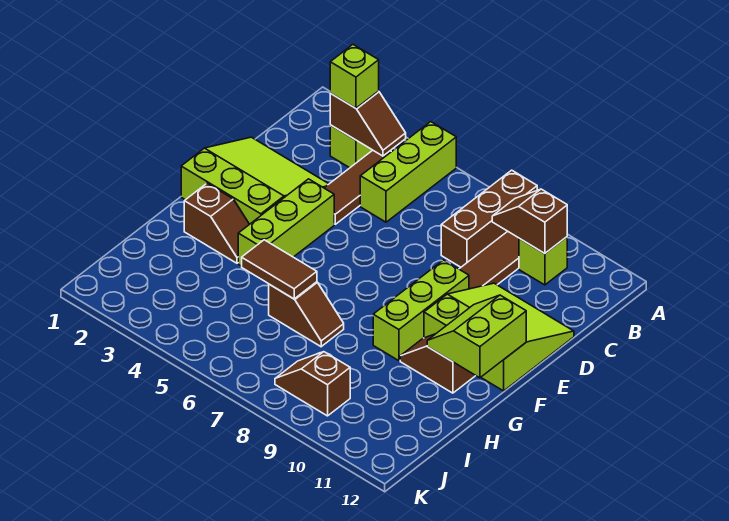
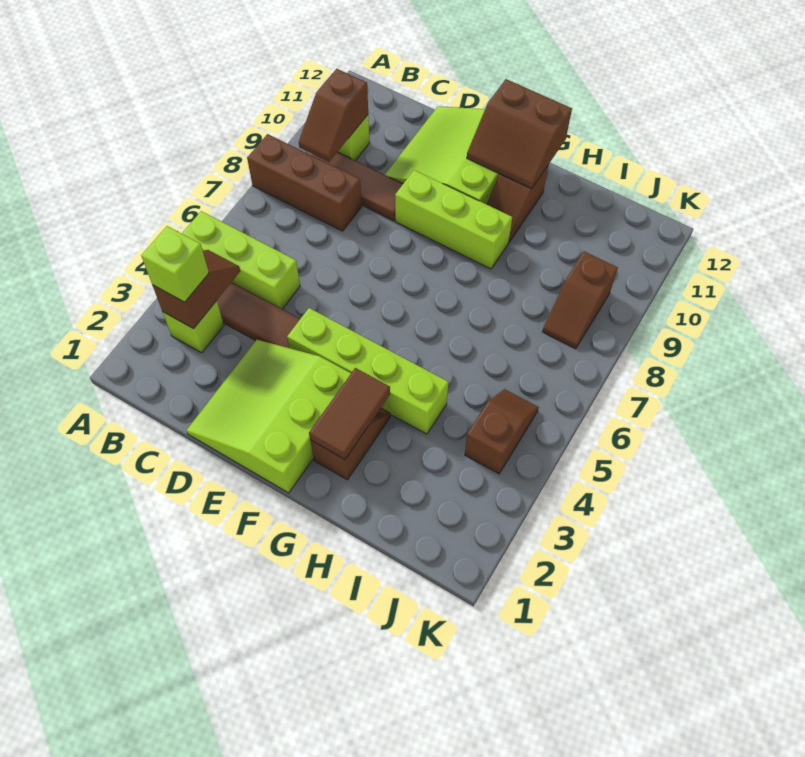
lime brick E4:G4 level 1 -> lime brick E4:H4 level 1
lime slope F11:G12 level 2 top 12 -> brown slope F11:G12 level 2 top 12
brown tile H5:H6 level 2 -> brown tile G2:G3 level 2
brown slope H6:H7 level 1 top 6 -> brown slope J4:J5 level 1 top 4

